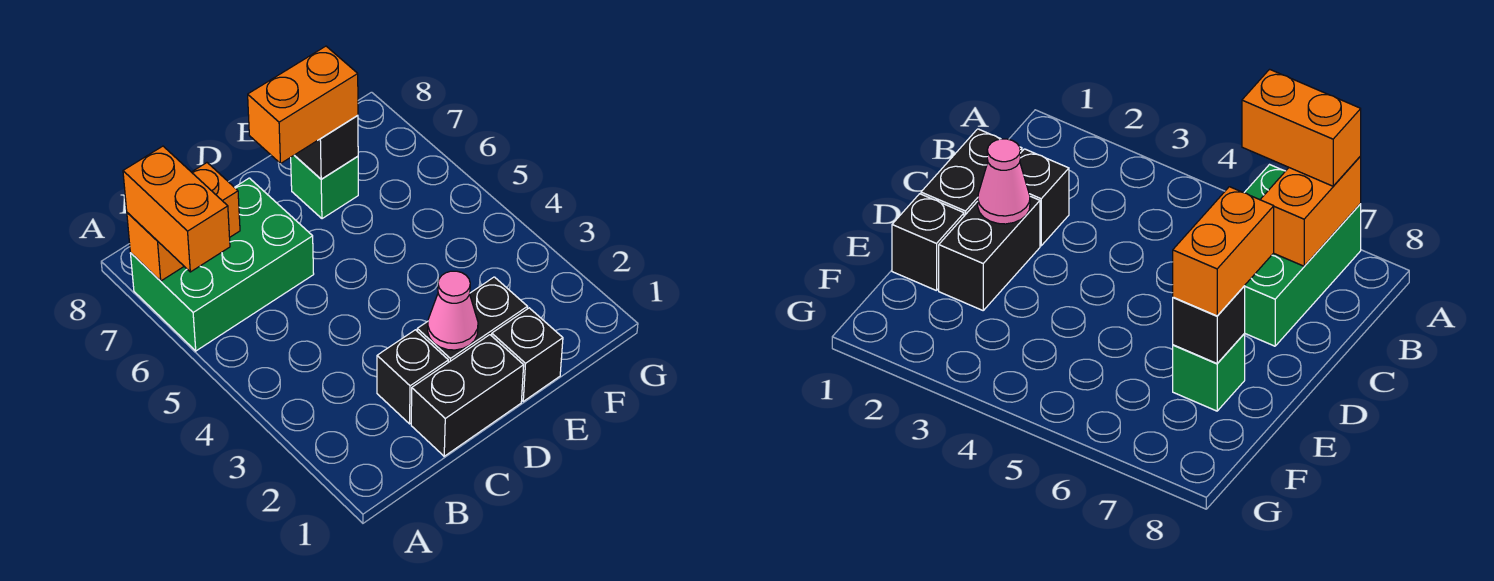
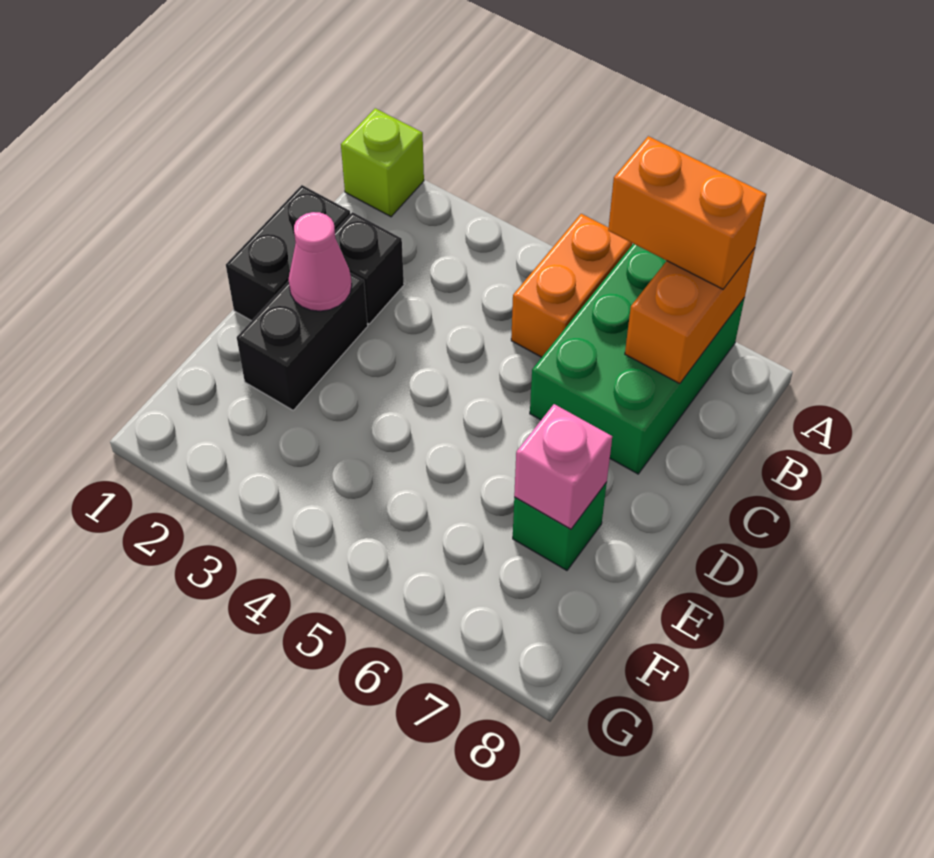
none -> lime brick A1 level 1
orange brick D7:E7 level 3 -> orange brick A5:B5 level 1
black brick E1 level 1 -> none
black brick E7 level 2 -> pink brick E7 level 2

